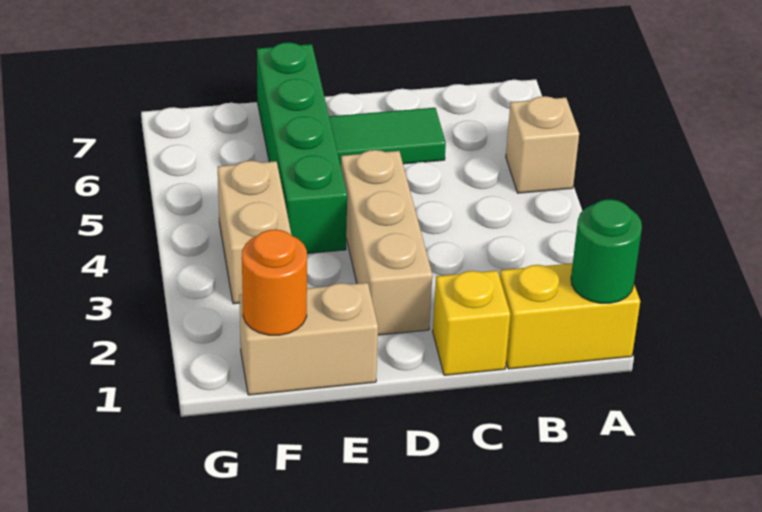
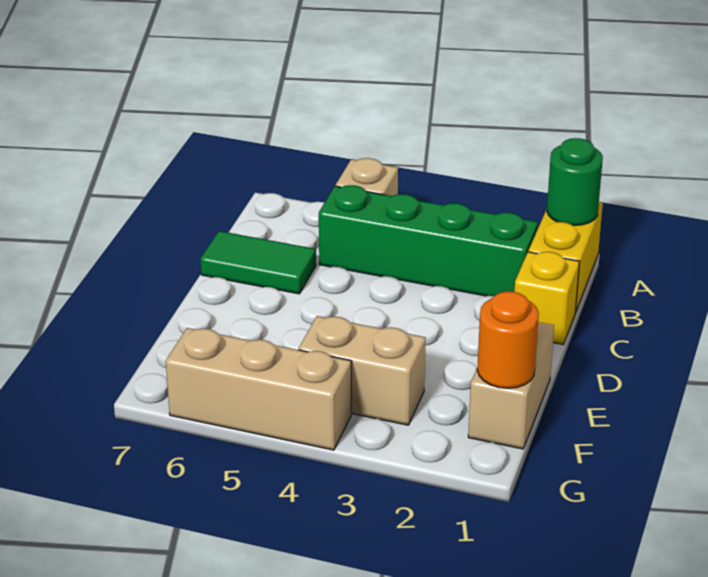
green tile C6:D6 level 1 -> green tile C6:C7 level 1
tan brick D2:D4 level 1 -> tan brick G4:G6 level 1
green brick E4:E7 level 1 -> green brick B2:B5 level 1

